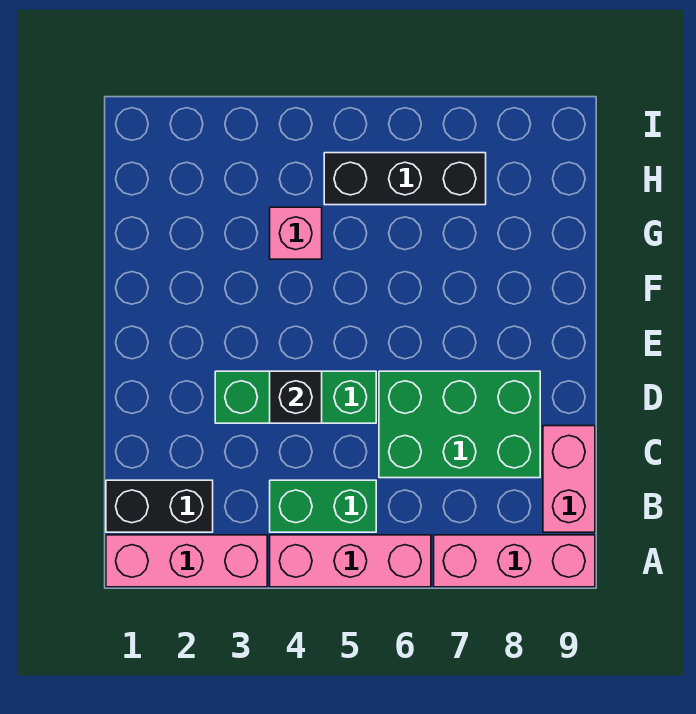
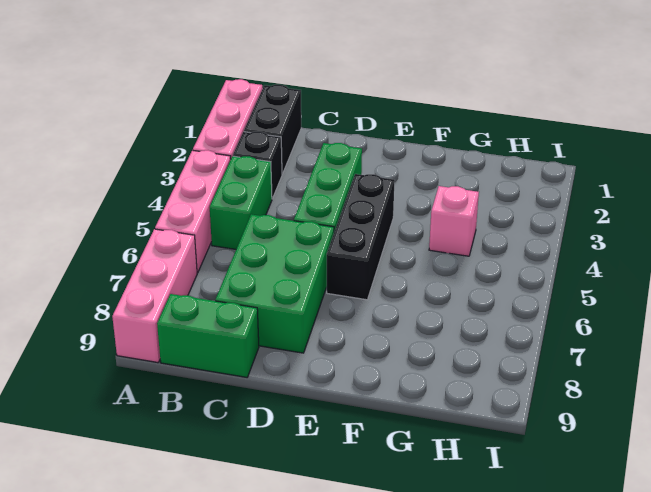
pink brick B9:C9 level 1 -> green brick B9:C9 level 1
black brick D4 level 2 -> black brick B3 level 1
black brick H5:H7 level 1 -> black brick E4:E6 level 1

